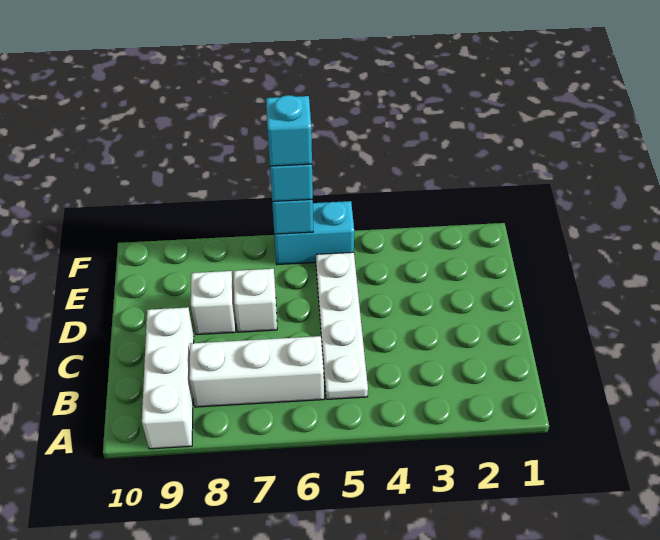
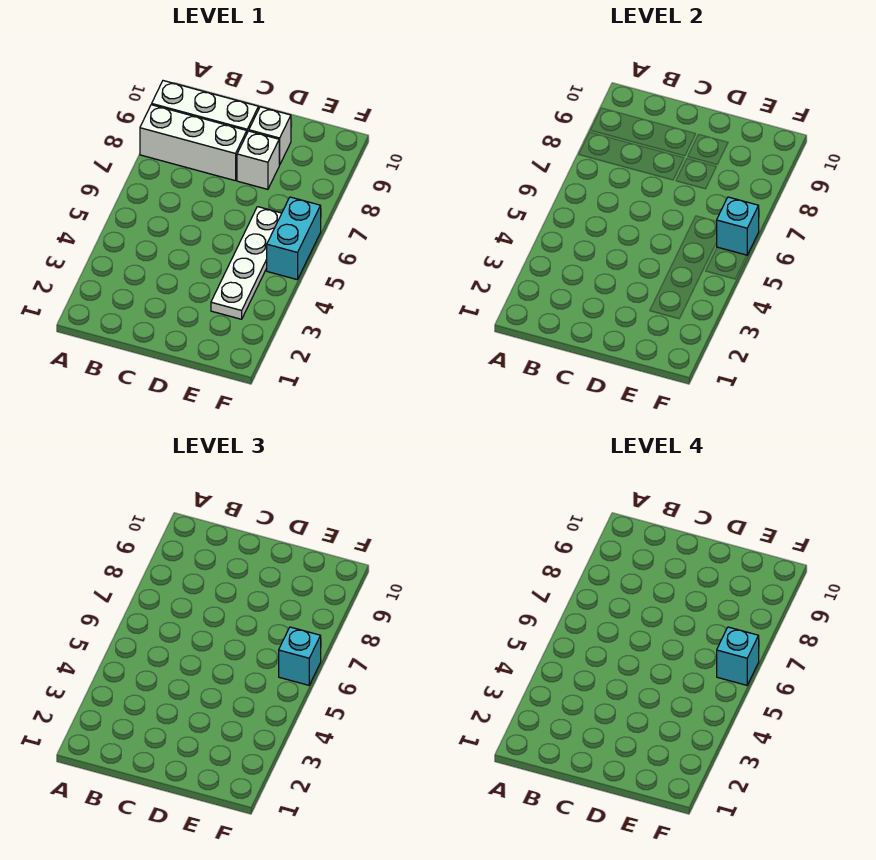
white plate B5:E5 level 1 -> white plate E3:E6 level 1
white brick B6:B8 level 1 -> white brick A8:C8 level 1
white brick D7 level 1 -> white brick D9 level 1

